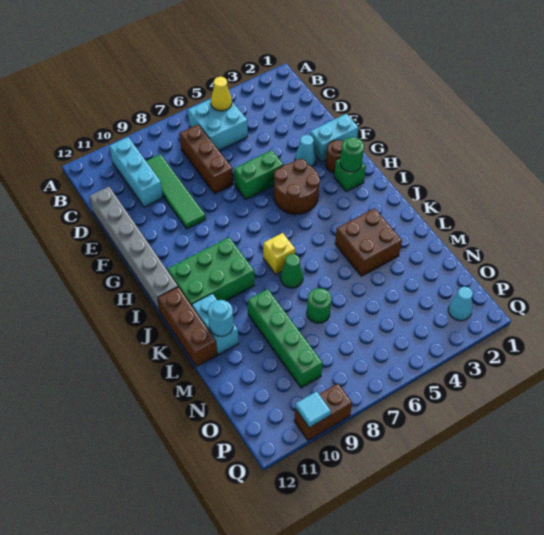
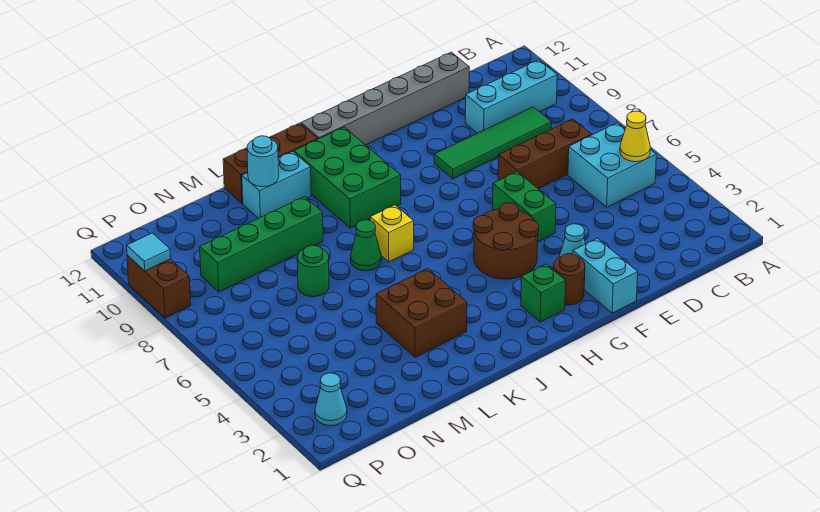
green round brick H2 level 2 -> none

